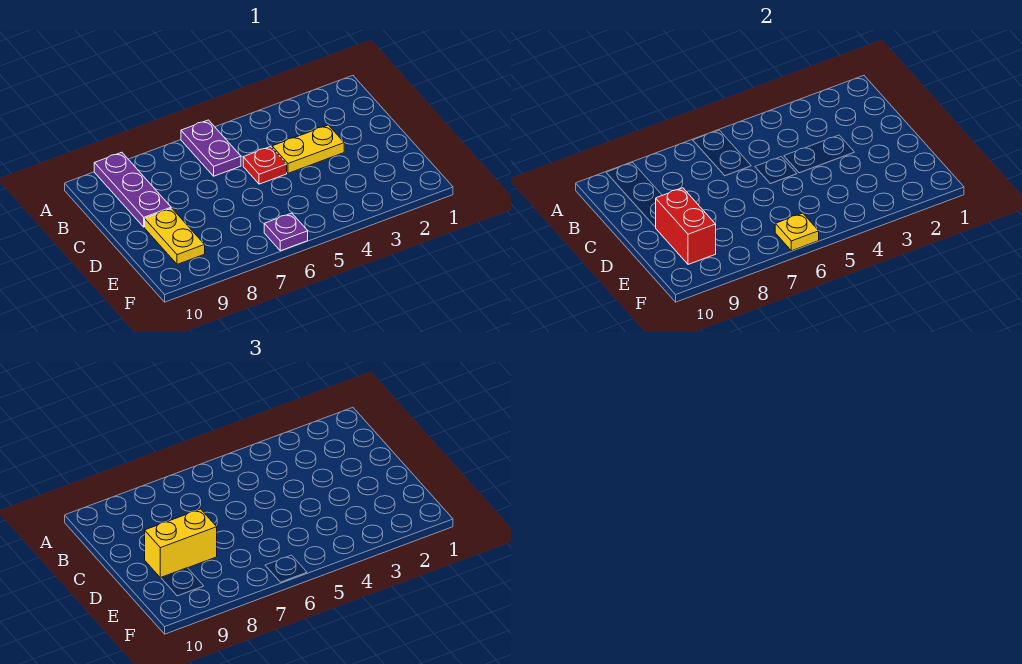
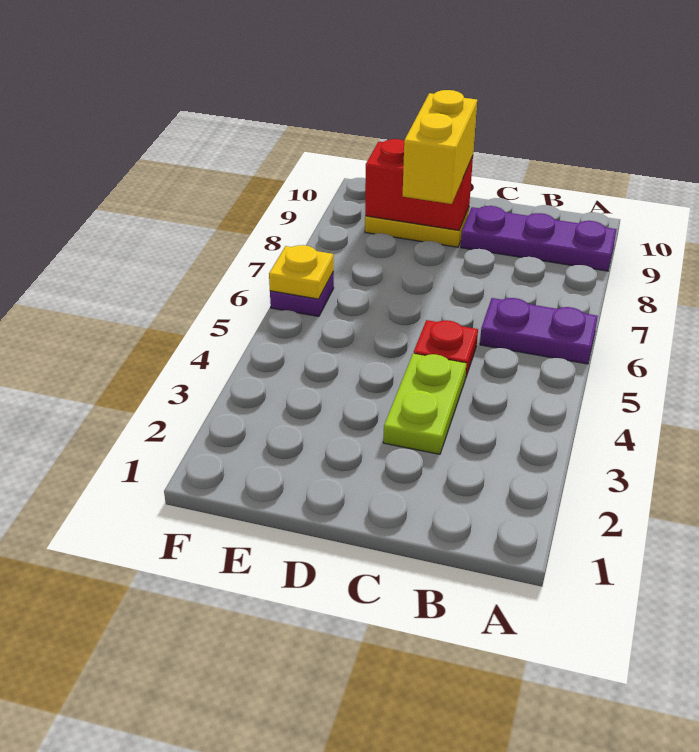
yellow plate C3:C4 level 1 -> lime plate C3:C4 level 1

